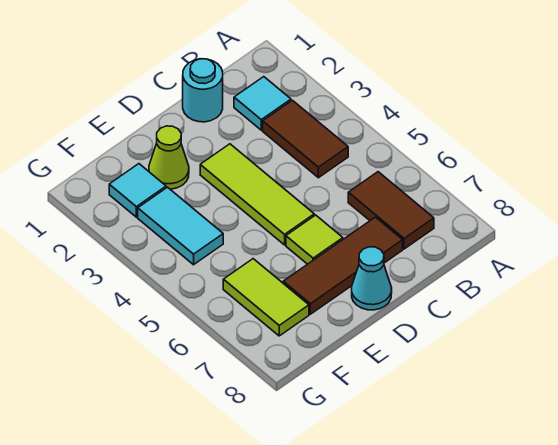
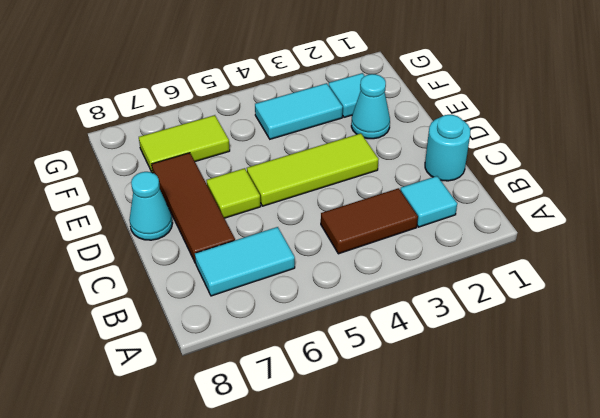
brown tile B6:B7 level 1 -> cyan tile B6:B7 level 1
lime cone E2 level 1 -> cyan cone E2 level 1

